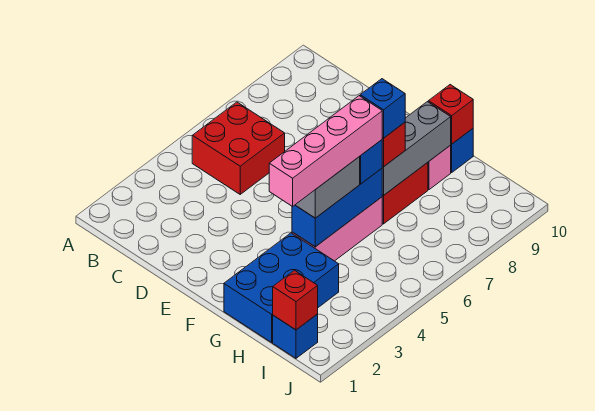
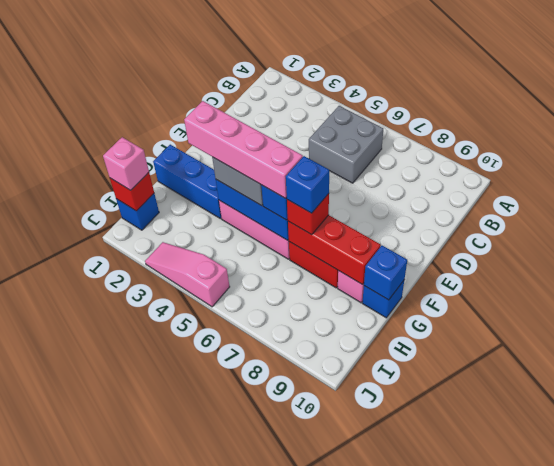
red brick B5:C6 level 1 -> grey brick B5:C6 level 1
blue brick G1:H3 level 1 -> blue brick G1:G3 level 1
grey brick G7:G9 level 2 -> red brick G7:G9 level 2
red brick G10 level 2 -> blue brick G10 level 2
none -> pink brick I1 level 3
none -> pink slope J3:J5 level 1 top 5

